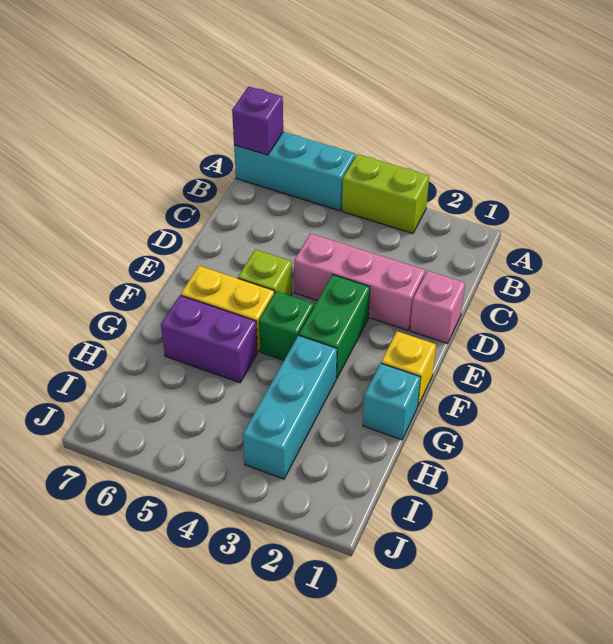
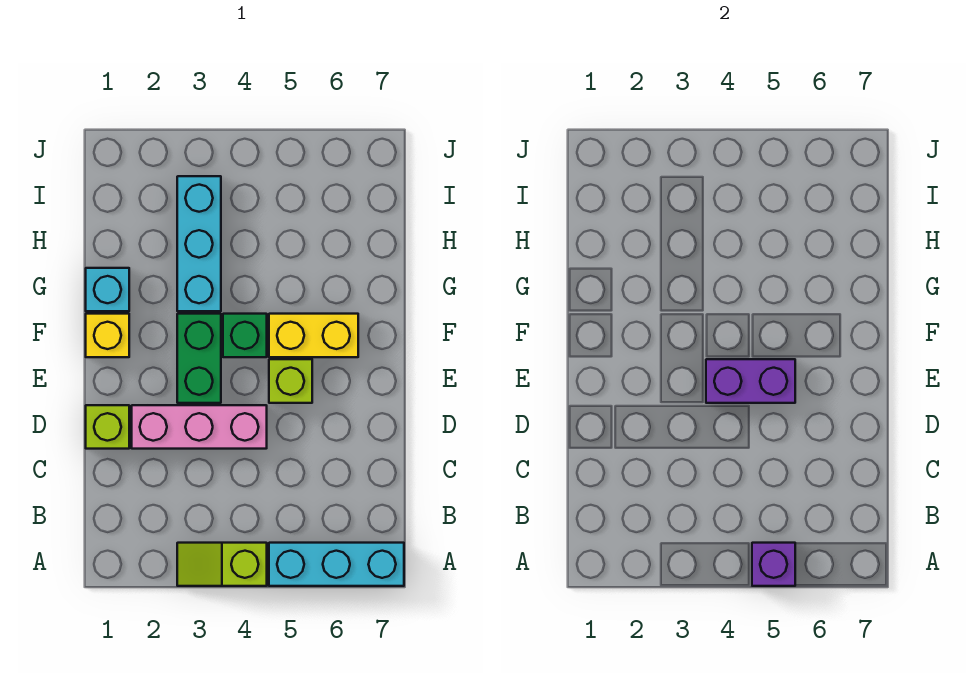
lime brick A3:A4 level 1 -> lime slope A3:A4 level 1 top 4
purple brick A7 level 2 -> purple brick A5 level 2
pink brick D1 level 1 -> lime brick D1 level 1
purple brick G5:G6 level 1 -> purple brick E4:E5 level 2

